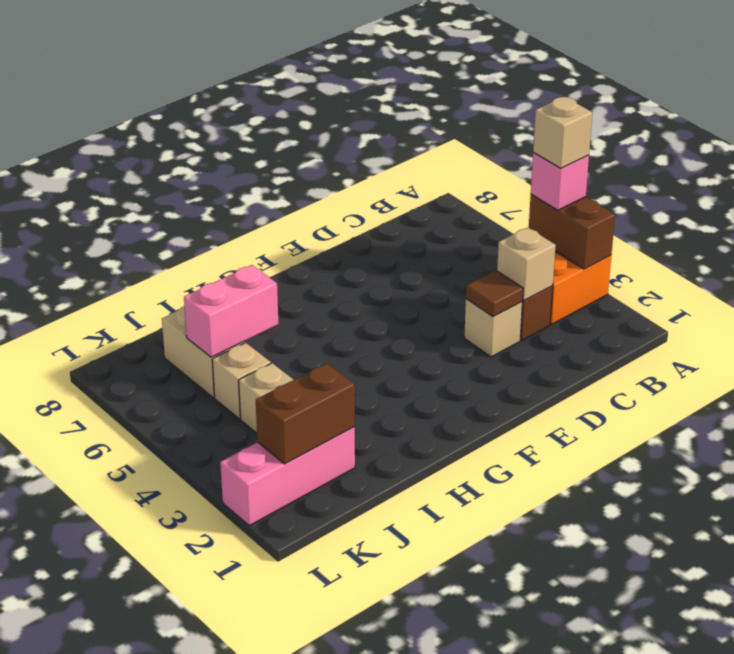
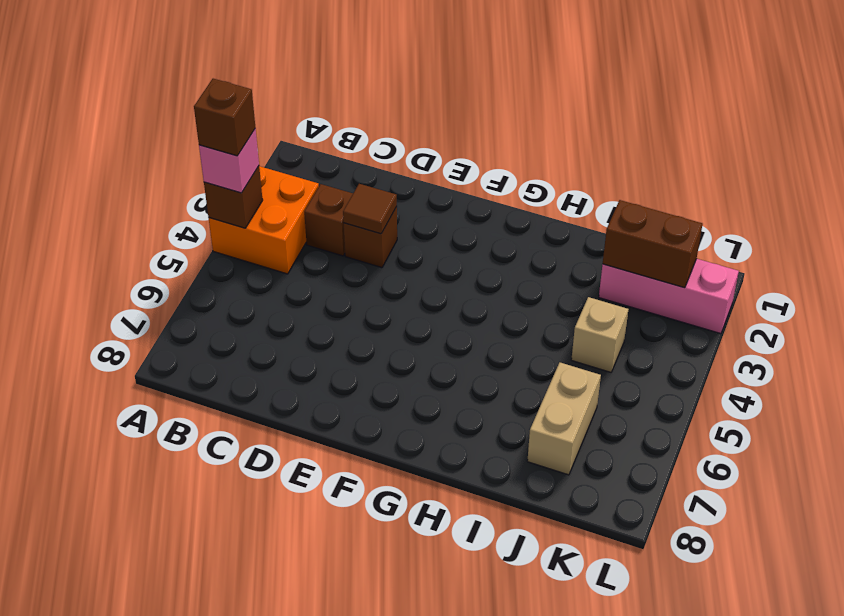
brown brick A3:A4 level 2 -> brown brick A4 level 2
tan brick A4 level 4 -> brown brick A4 level 4
tan brick C3 level 2 -> none
tan brick D3 level 1 -> brown brick D3 level 1
pink brick I6:J6 level 2 -> none
tan brick J5 level 1 -> none

